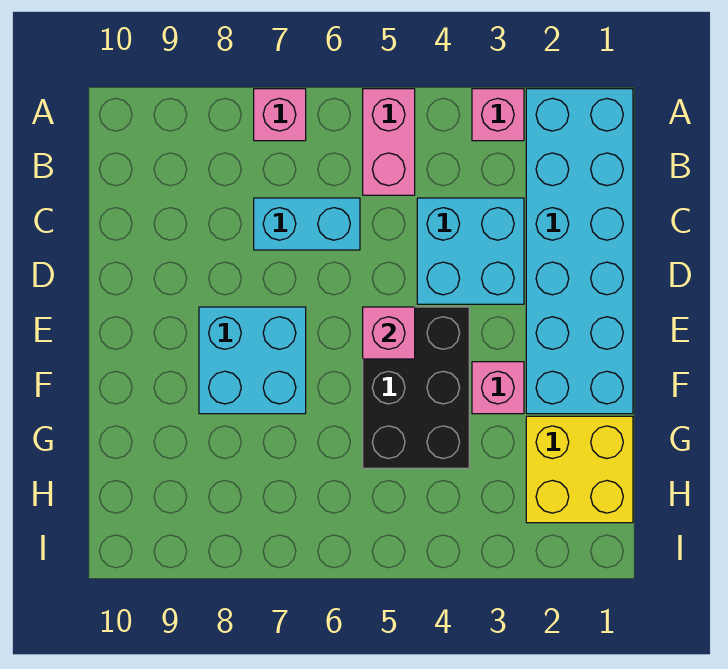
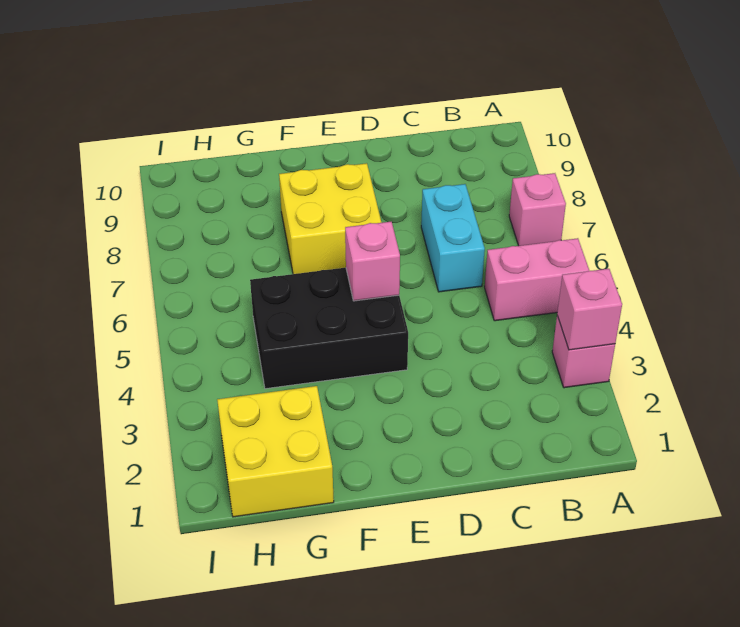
cyan brick A1:F2 level 1 -> none
cyan brick C3:D4 level 1 -> none
cyan brick E7:F8 level 1 -> yellow brick E7:F8 level 1
pink brick F3 level 1 -> pink brick A3 level 2

